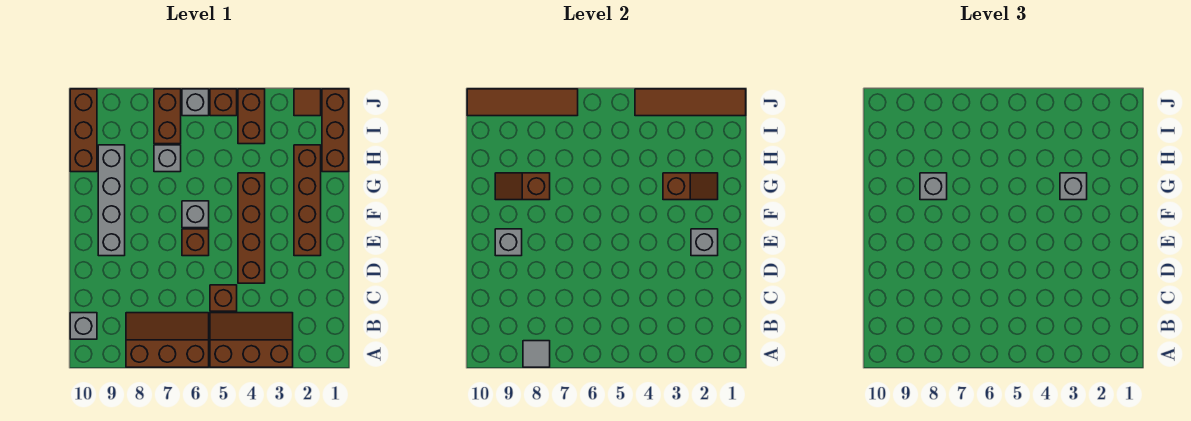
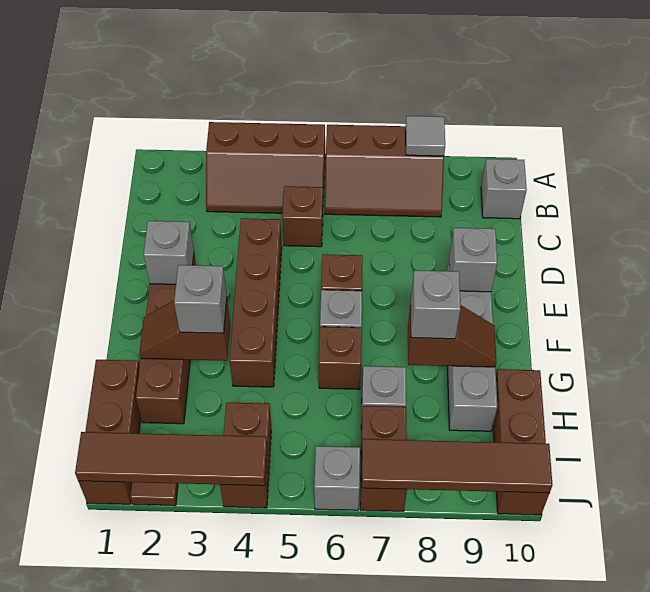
brown brick J5 level 1 -> brown brick G6 level 1

